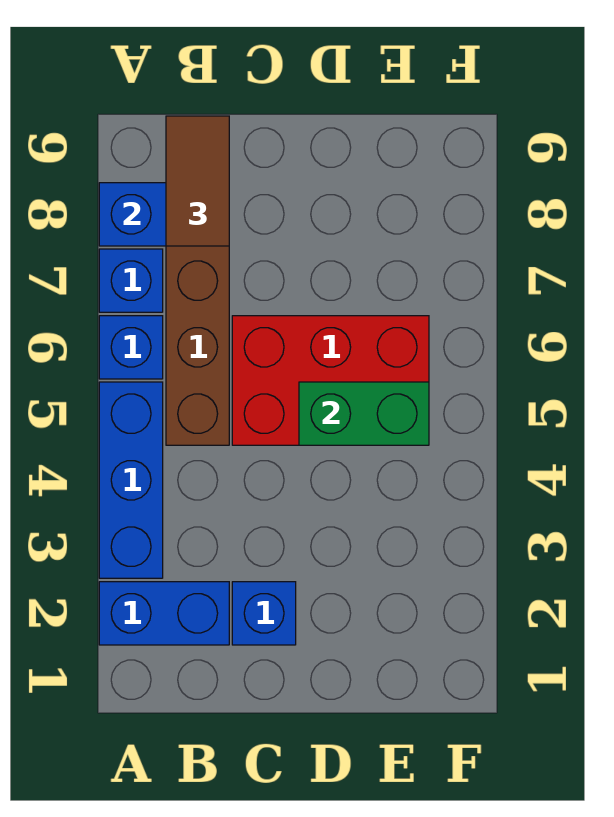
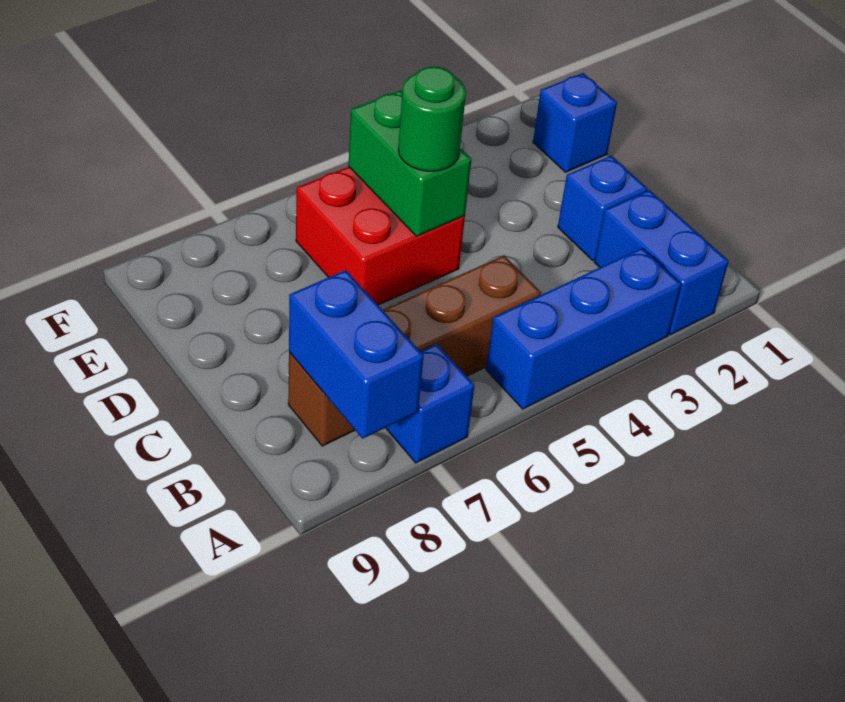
blue brick A6 level 1 -> blue brick E1 level 1
brown tile B8:B9 level 3 -> none
red brick C5:E6 level 1 -> red brick D5:E6 level 1
none -> green round brick D5 level 3

